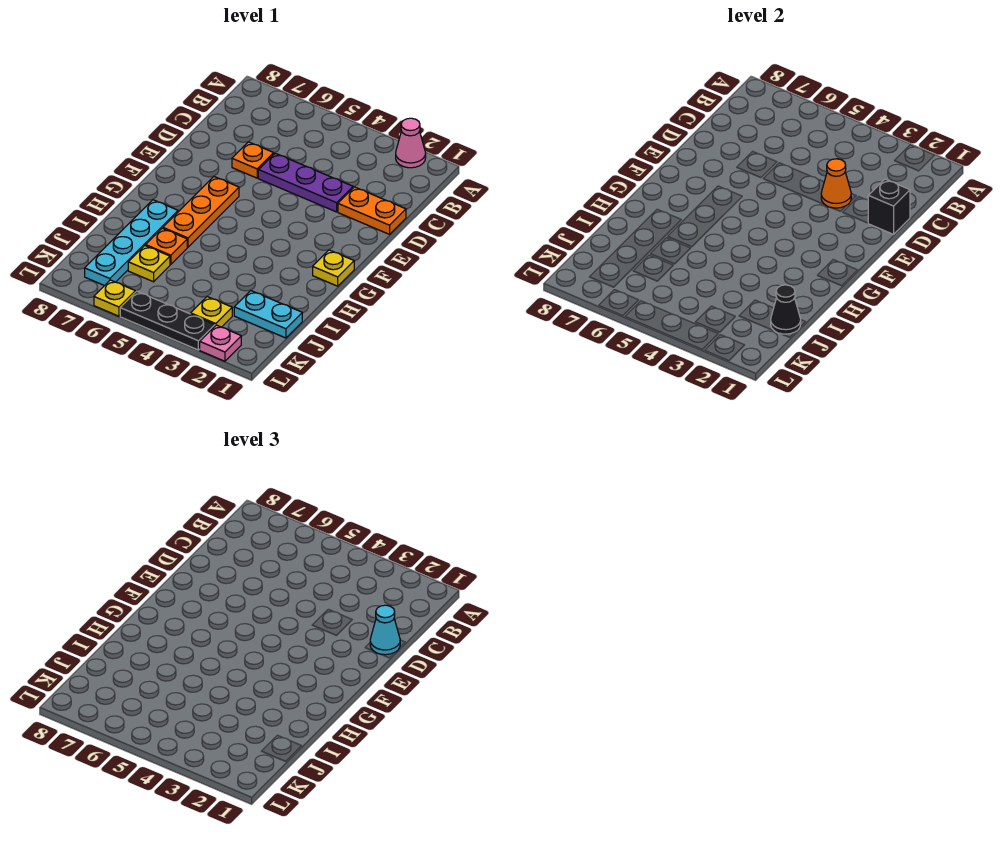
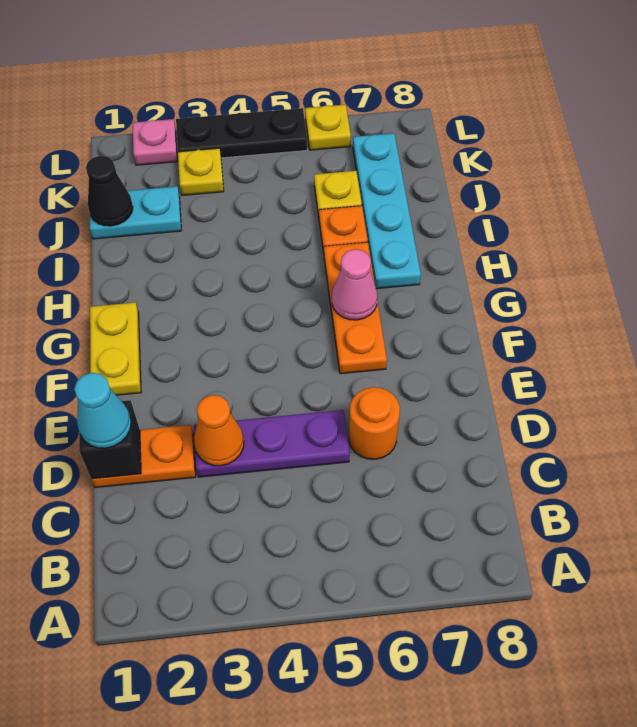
pink cone A2 level 1 -> pink cone G6 level 2
orange plate D6 level 1 -> orange round brick D6 level 1
yellow plate G1 level 1 -> yellow plate F1:G1 level 1

